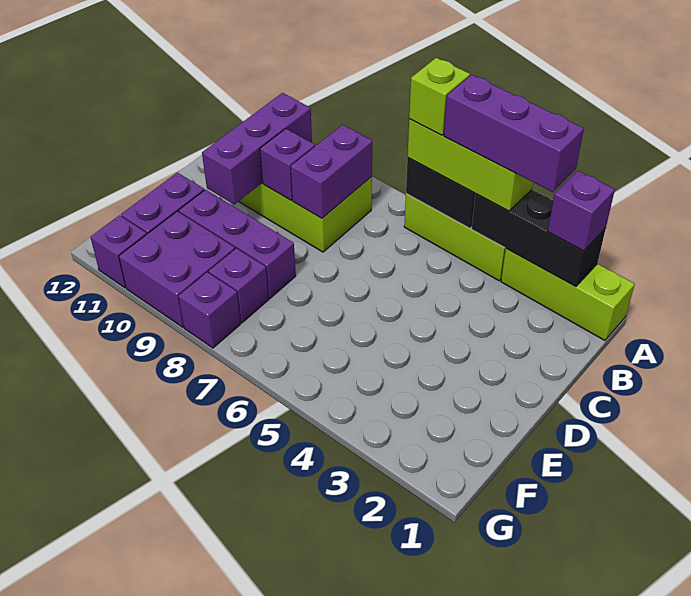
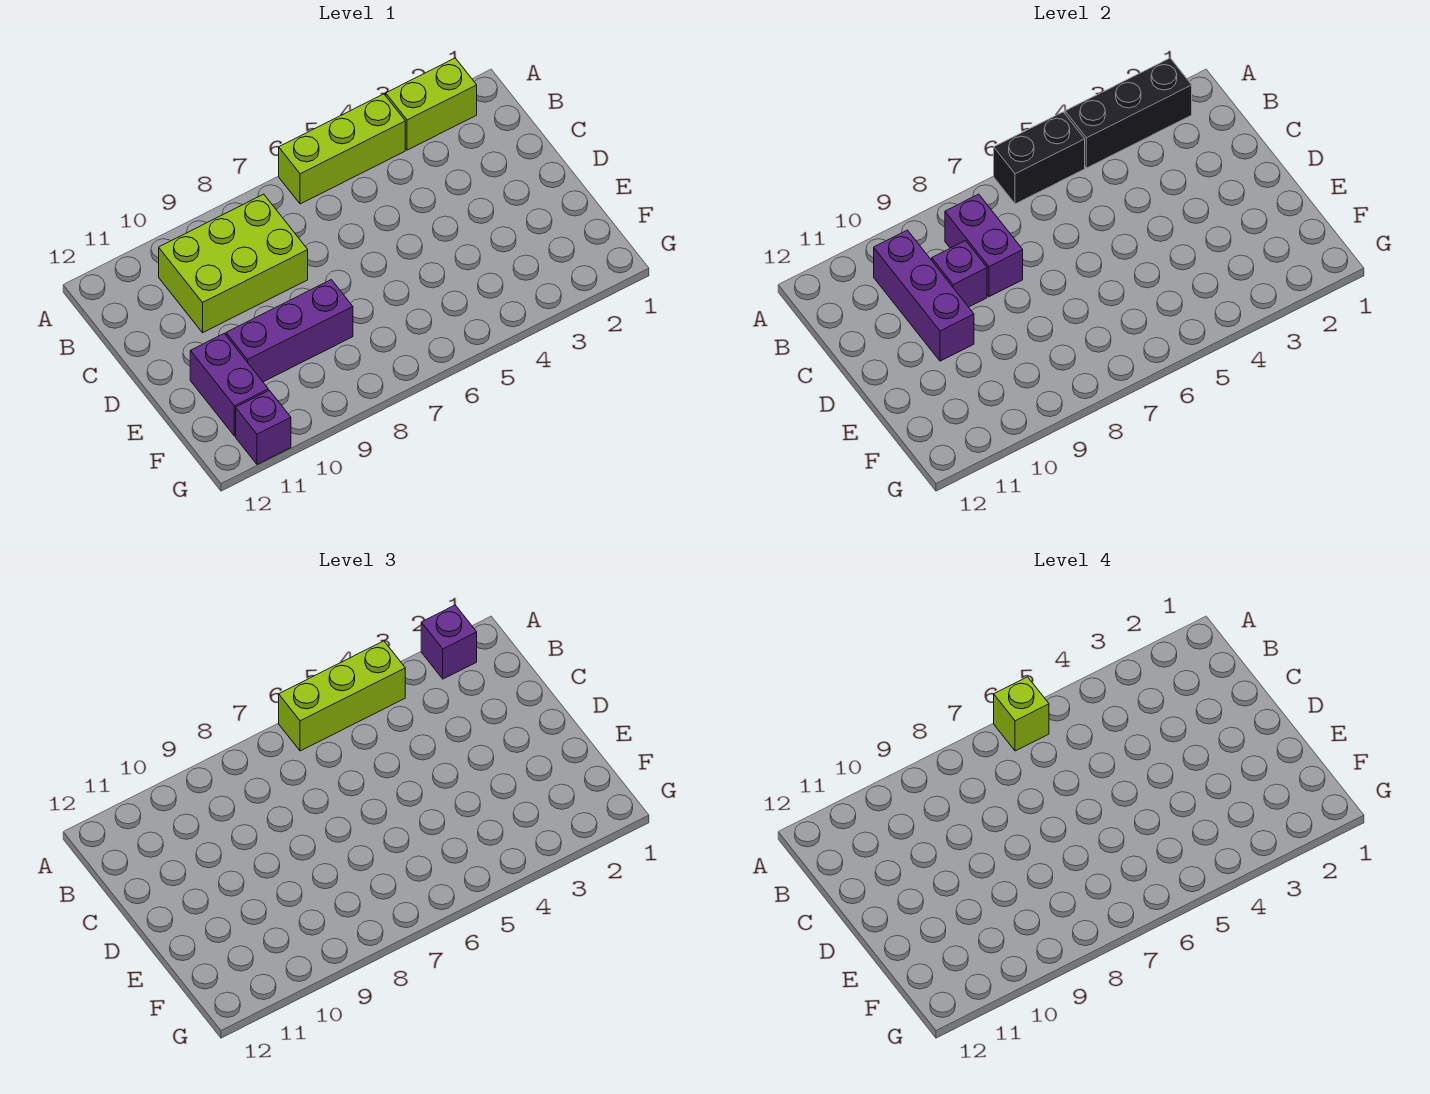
lime brick A1:A3 level 1 -> lime brick A2:A3 level 1
purple brick A3:A5 level 4 -> none
purple brick F8 level 1 -> none
purple brick F9:G10 level 1 -> none
purple brick G8 level 1 -> none

